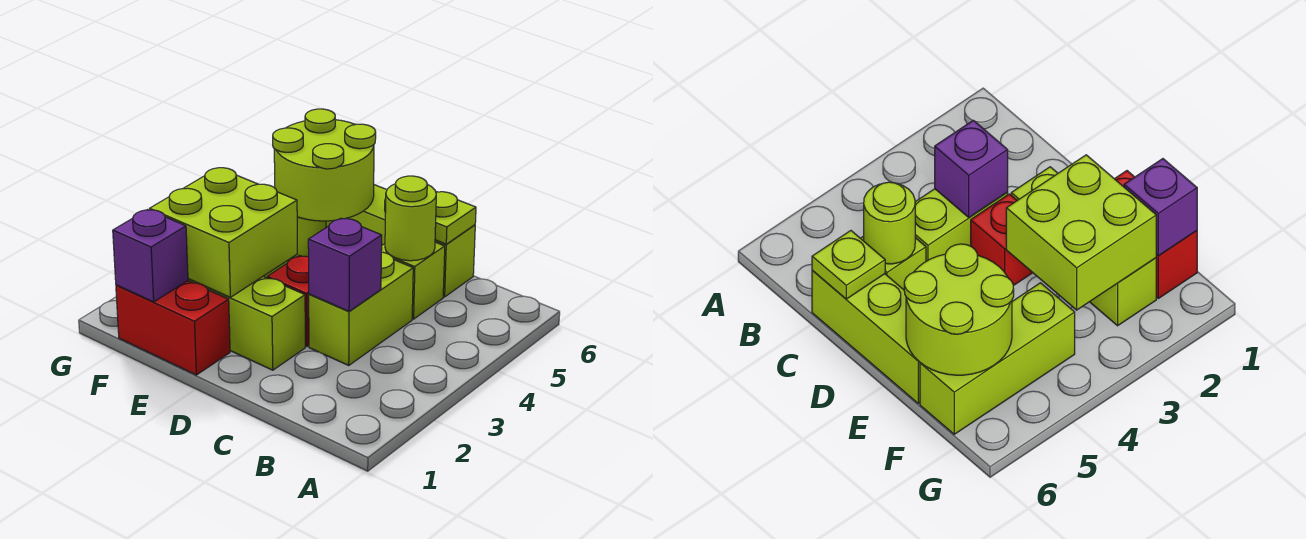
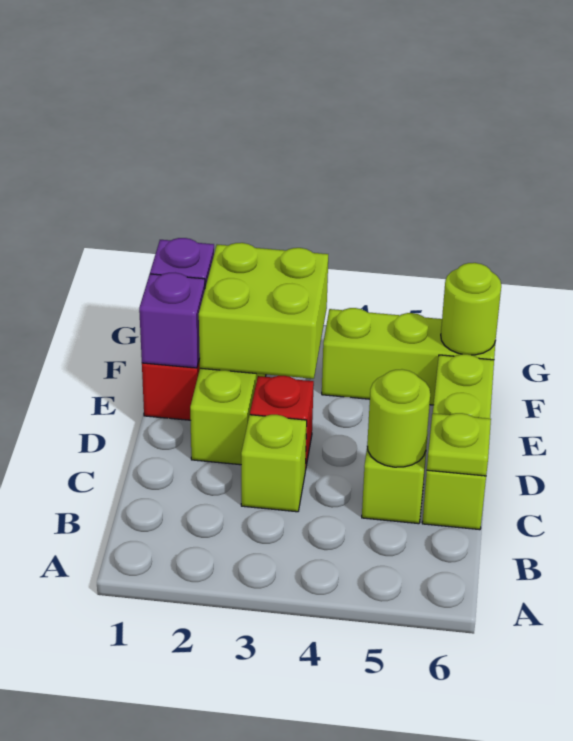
lime brick C3:C4 level 1 -> lime brick C3 level 1
purple brick C3 level 2 -> purple brick E1 level 2
lime round brick E5:F6 level 2 -> lime round brick F6 level 2

